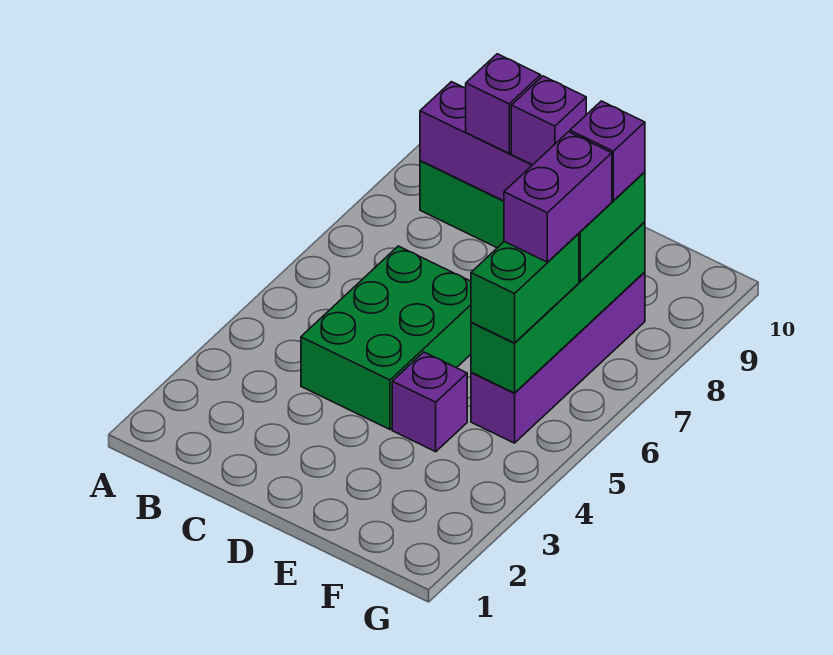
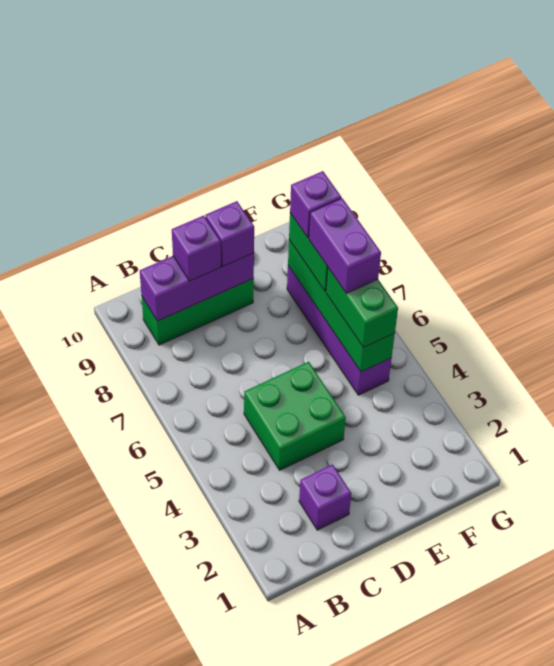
green brick C4:D6 level 1 -> green brick C4:D5 level 1
purple brick E4 level 1 -> purple brick C2 level 1

